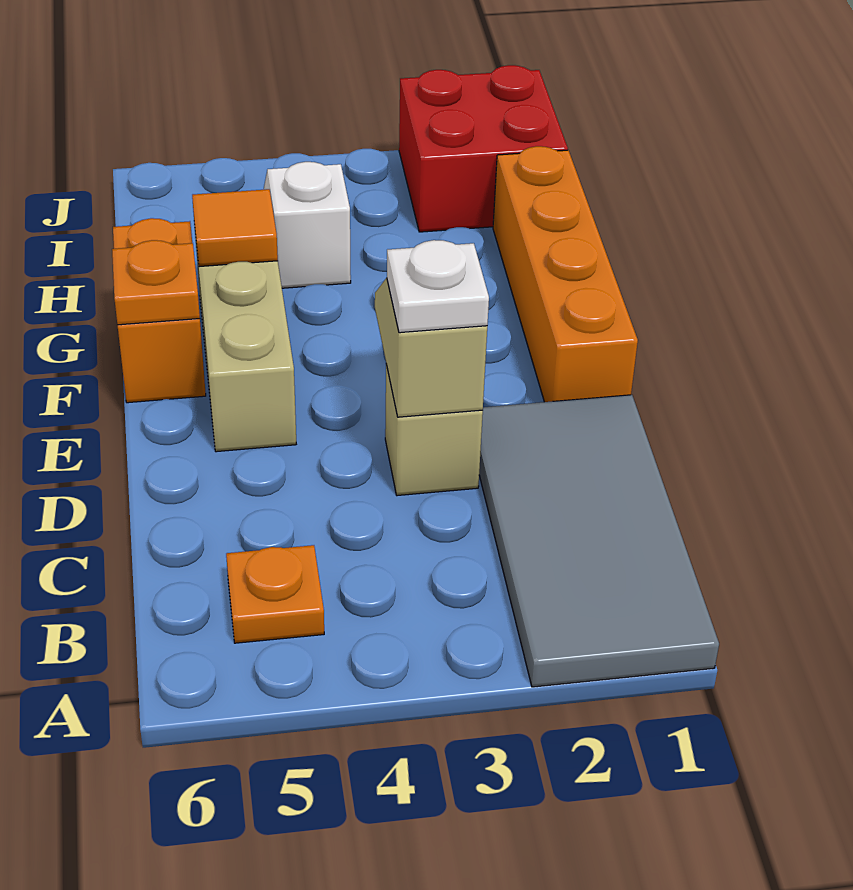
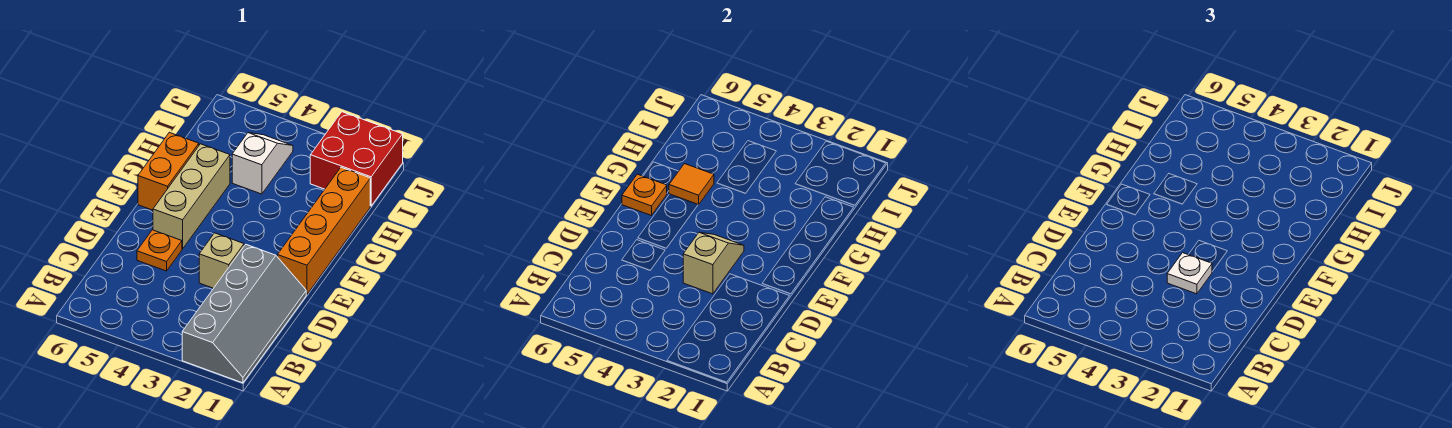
grey tile A1:D2 level 1 -> grey slope A1:D2 level 1 top 2
orange plate B5 level 1 -> orange plate D5 level 1

